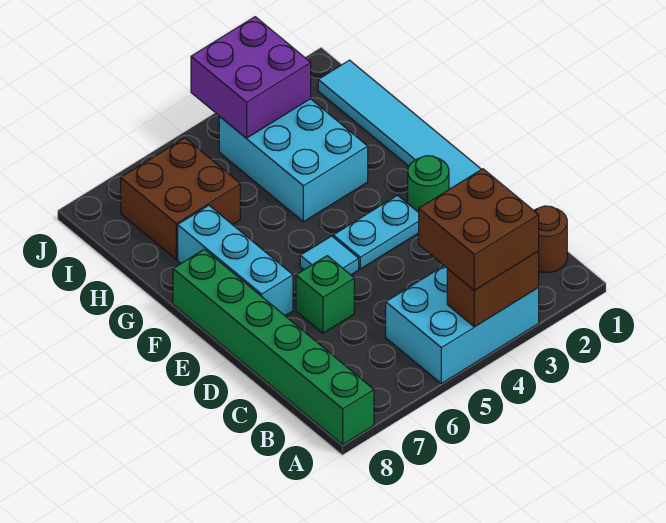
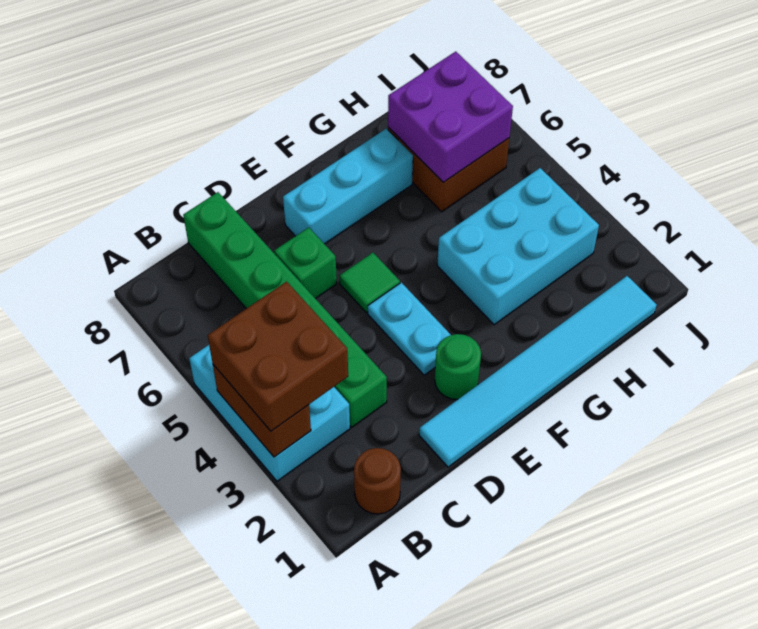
green brick A8:F8 level 1 -> green brick C3:C8 level 1
cyan tile E5 level 1 -> green tile E5 level 1
purple brick I3:J4 level 2 -> purple brick H6:I7 level 2

